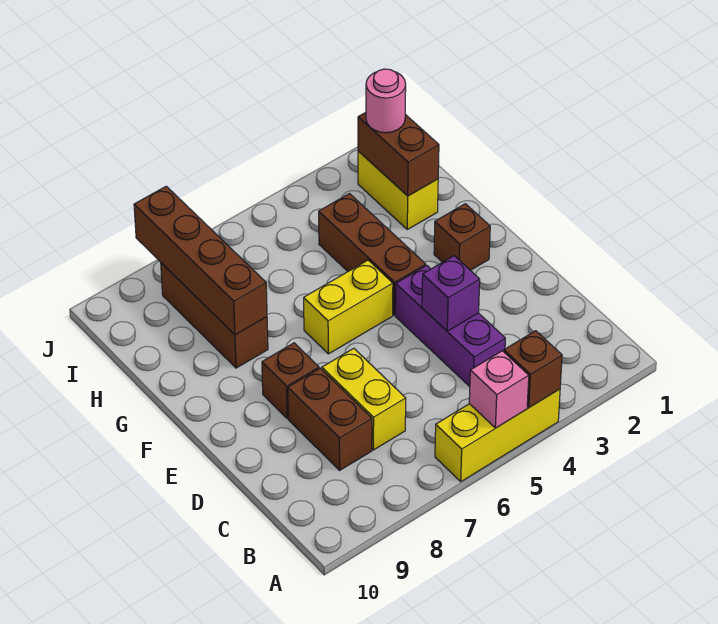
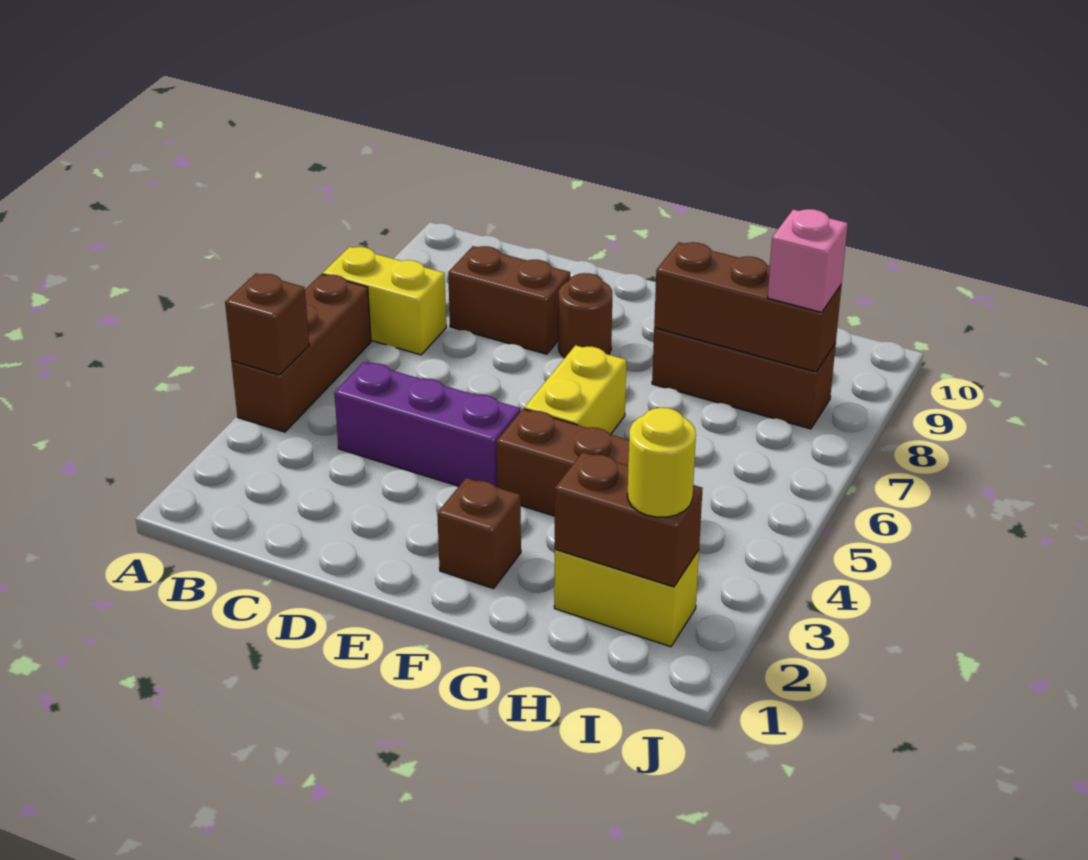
yellow brick A4:A6 level 1 -> brown brick A4:A6 level 1
pink brick A5 level 2 -> pink brick I8 level 3
yellow brick C7:D7 level 1 -> yellow brick A7:B7 level 1
purple brick D4 level 2 -> none
brown brick E8 level 1 -> brown round brick E8 level 1
brown brick G8:J8 level 2 -> brown brick G8:I8 level 2
pink round brick I2 level 3 -> yellow round brick I2 level 3

